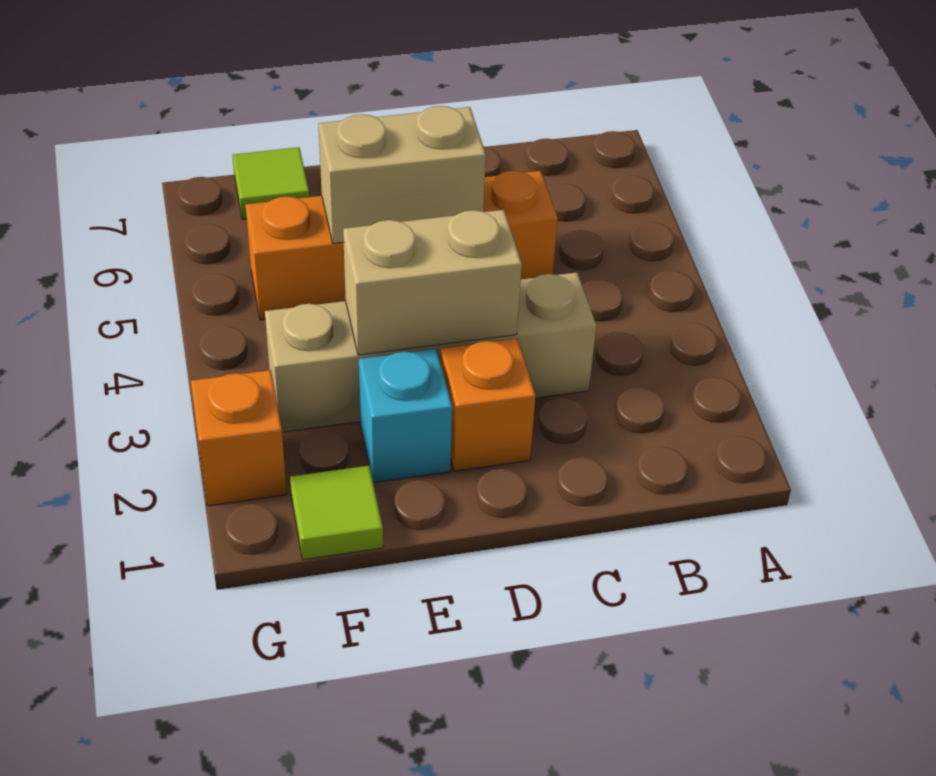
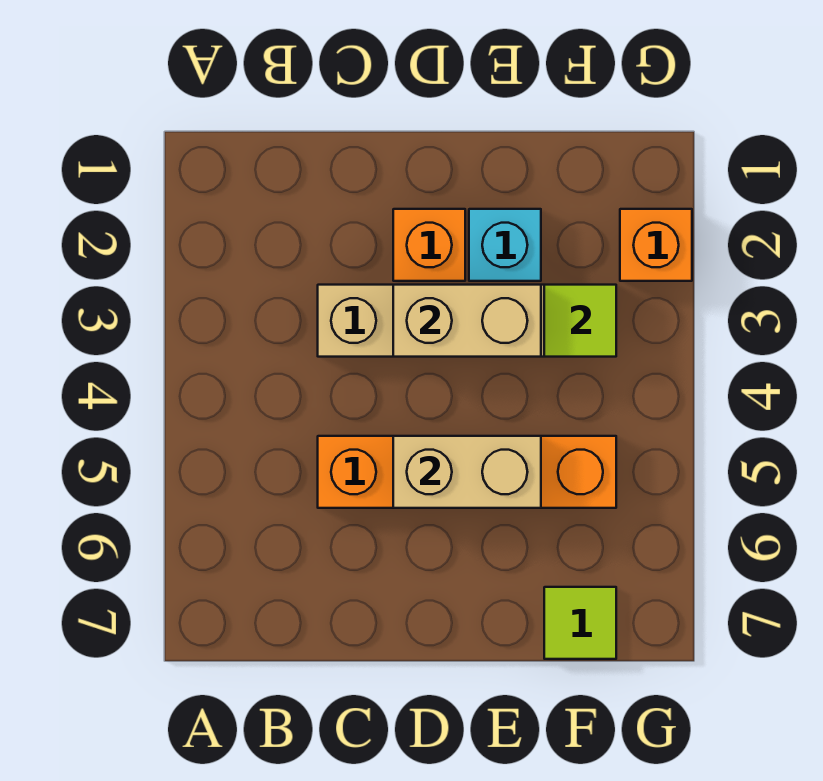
lime tile F1 level 1 -> lime tile F3 level 2

